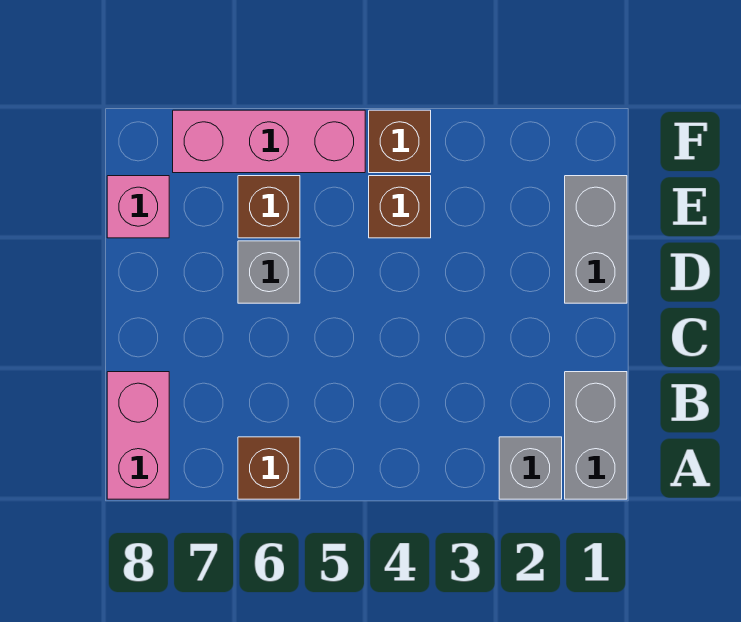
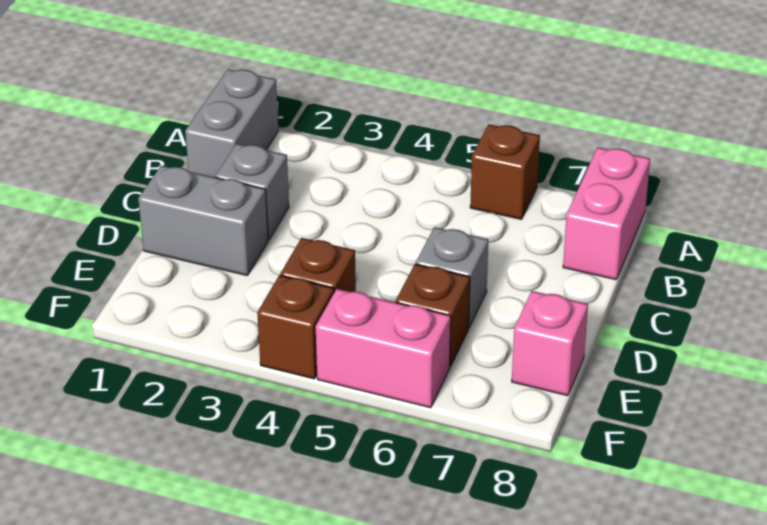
grey brick A2 level 1 -> grey brick C2 level 1
grey brick D1:E1 level 1 -> grey brick D1:D2 level 1
pink brick F5:F7 level 1 -> pink brick F5:F6 level 1

